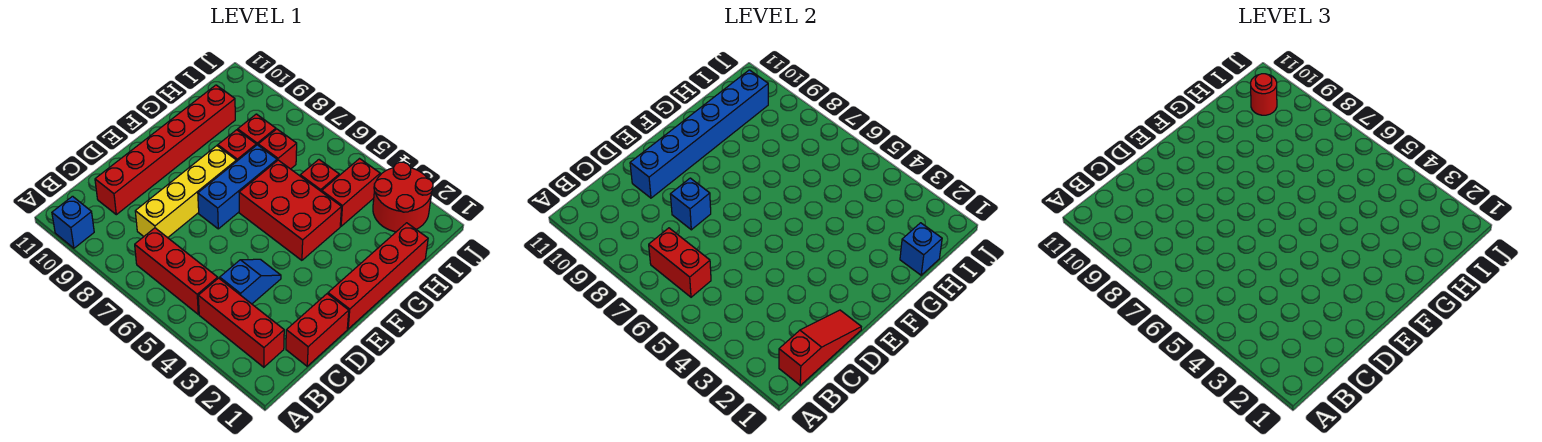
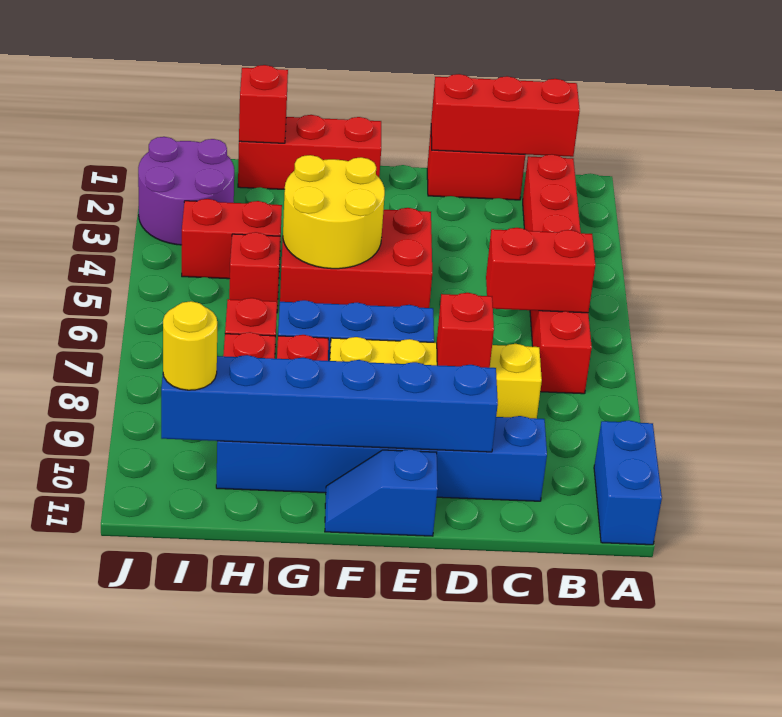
blue brick A10 level 1 -> blue brick A10:A11 level 1
red slope B1:D1 level 2 top B -> red brick B1:D1 level 2
red brick B6:B7 level 2 -> red brick B6:C6 level 2
blue slope C4:D4 level 1 top C -> blue slope E11:F11 level 1 top E
red brick C10:H10 level 1 -> blue brick C10:H10 level 1
blue brick D8 level 2 -> red brick D8 level 2
red brick E1:H1 level 1 -> red brick F1:H1 level 1
red brick F4:G6 level 1 -> red brick E4:G5 level 1
none -> yellow round brick F4:G5 level 2
blue brick H1 level 2 -> red brick H1 level 2
red round brick I2:J3 level 1 -> purple round brick I2:J3 level 1
red round brick I10 level 3 -> yellow round brick I10 level 3

